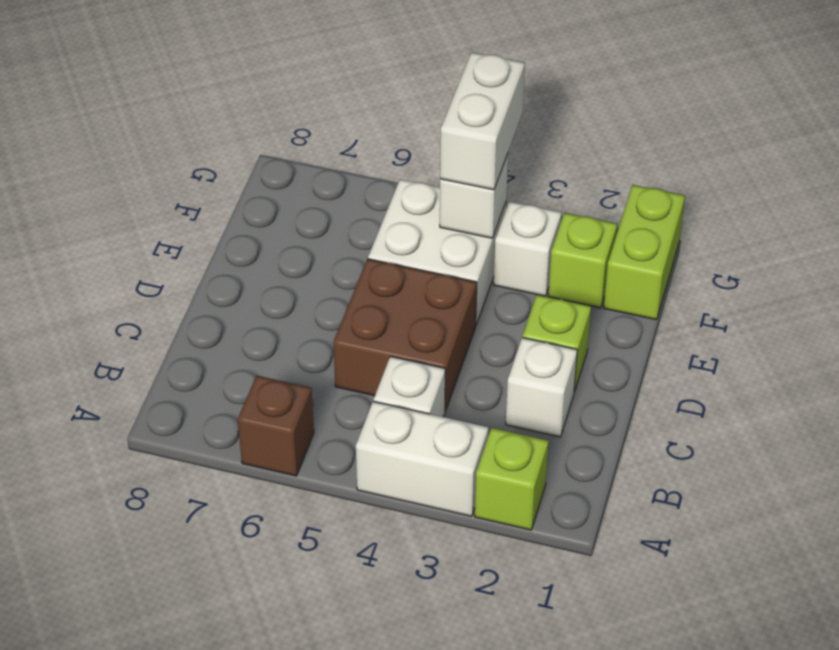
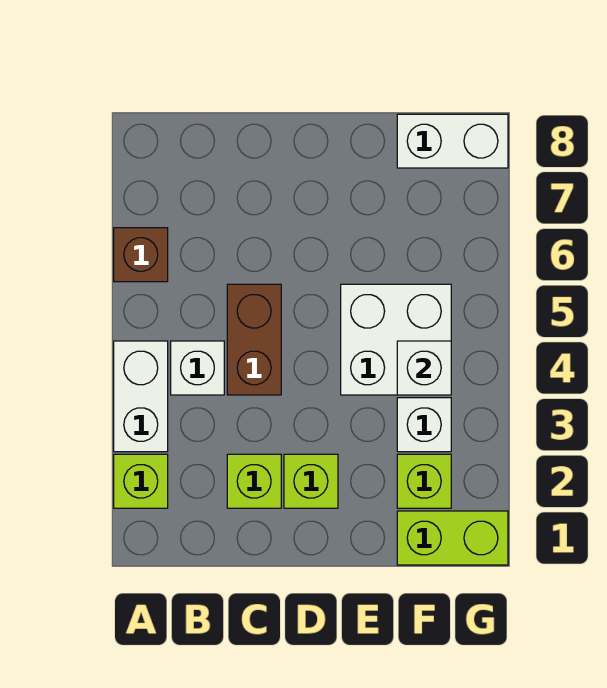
white brick C2 level 1 -> lime brick C2 level 1
brown brick C4:D5 level 1 -> brown brick C4:C5 level 1
white brick F4:G4 level 3 -> white brick F8:G8 level 1

